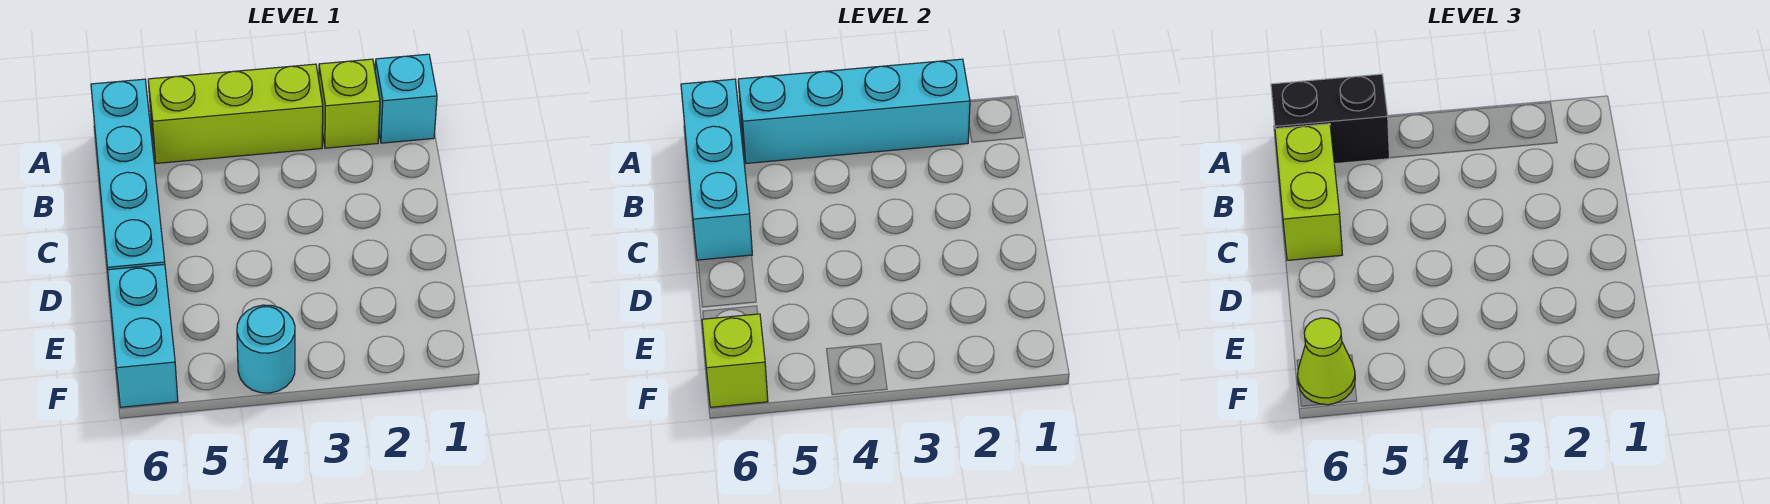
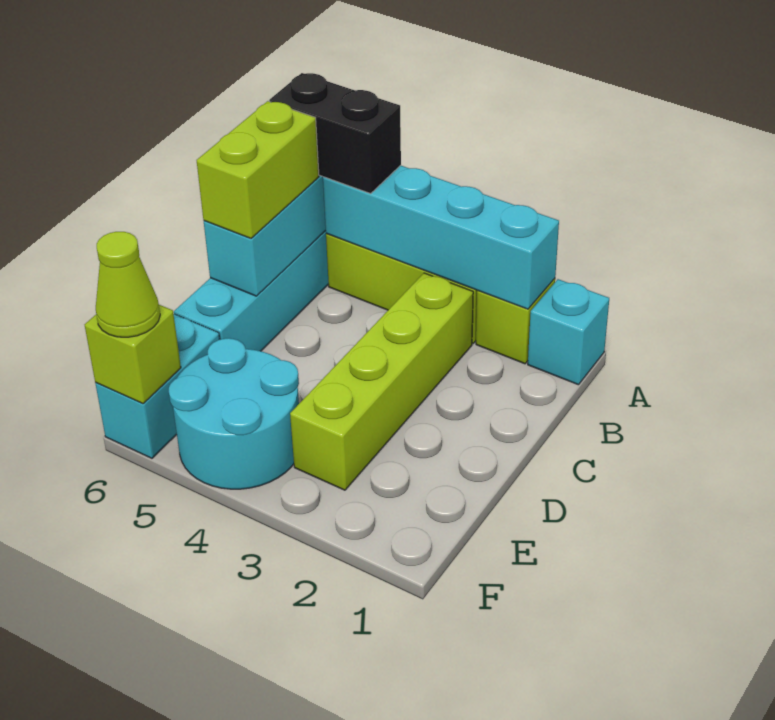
none -> lime brick B3:E3 level 1
cyan round brick F4 level 1 -> cyan round brick E4:F5 level 1

